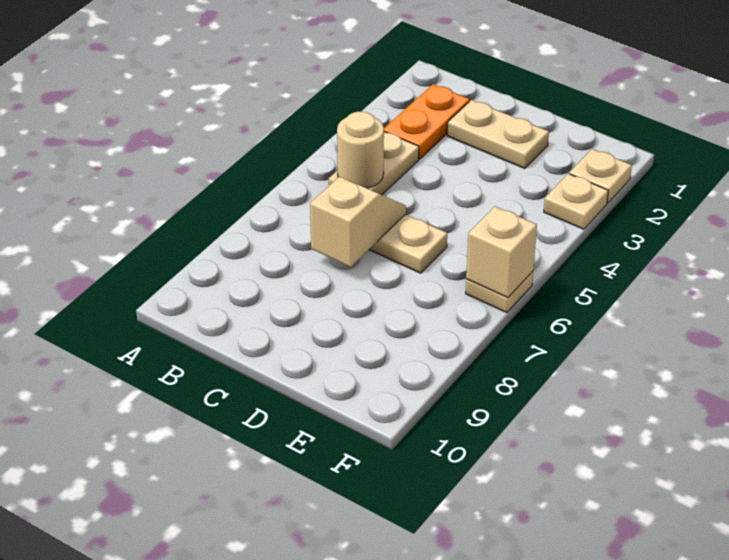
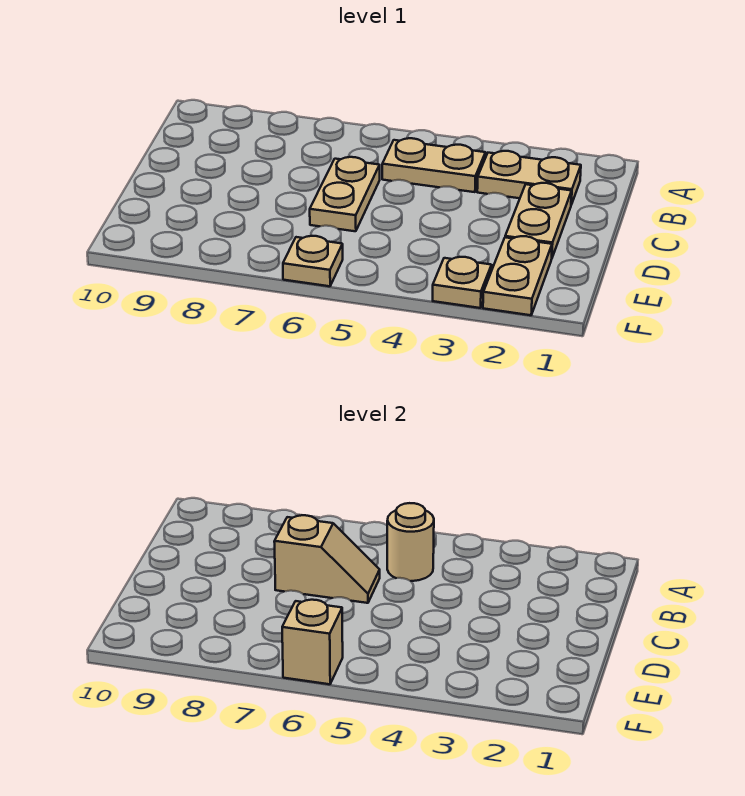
orange plate B2:B3 level 1 -> tan plate B2:B3 level 1
tan plate F2 level 1 -> tan plate E2:F2 level 1

